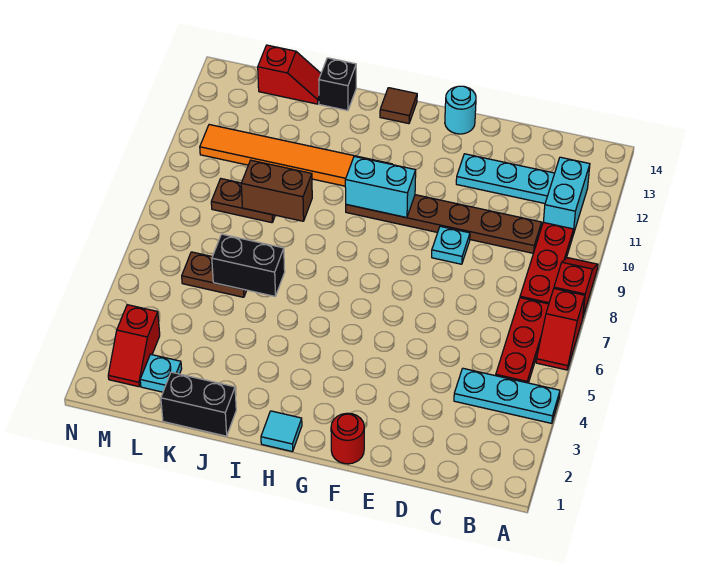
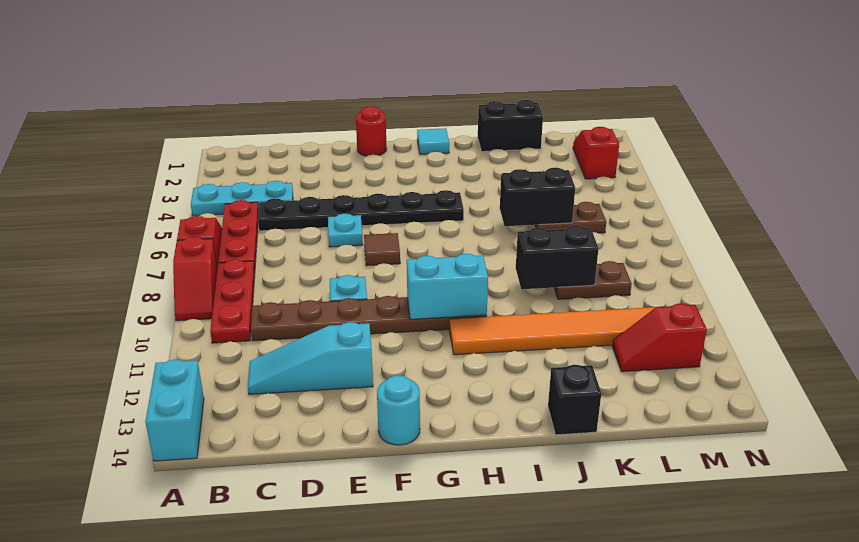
cyan brick B11:B12 level 1 -> cyan brick A13:A14 level 1
none -> black plate C5:H5 level 1
cyan plate C12:E12 level 1 -> cyan slope C12:E12 level 1 top E
brown tile H14 level 1 -> brown tile F7 level 1
brown brick J9:K9 level 2 -> black brick J9:K9 level 2
red slope K14:L14 level 1 top L -> red slope L12:M12 level 1 top M
cyan plate L2 level 1 -> cyan plate E6 level 1

